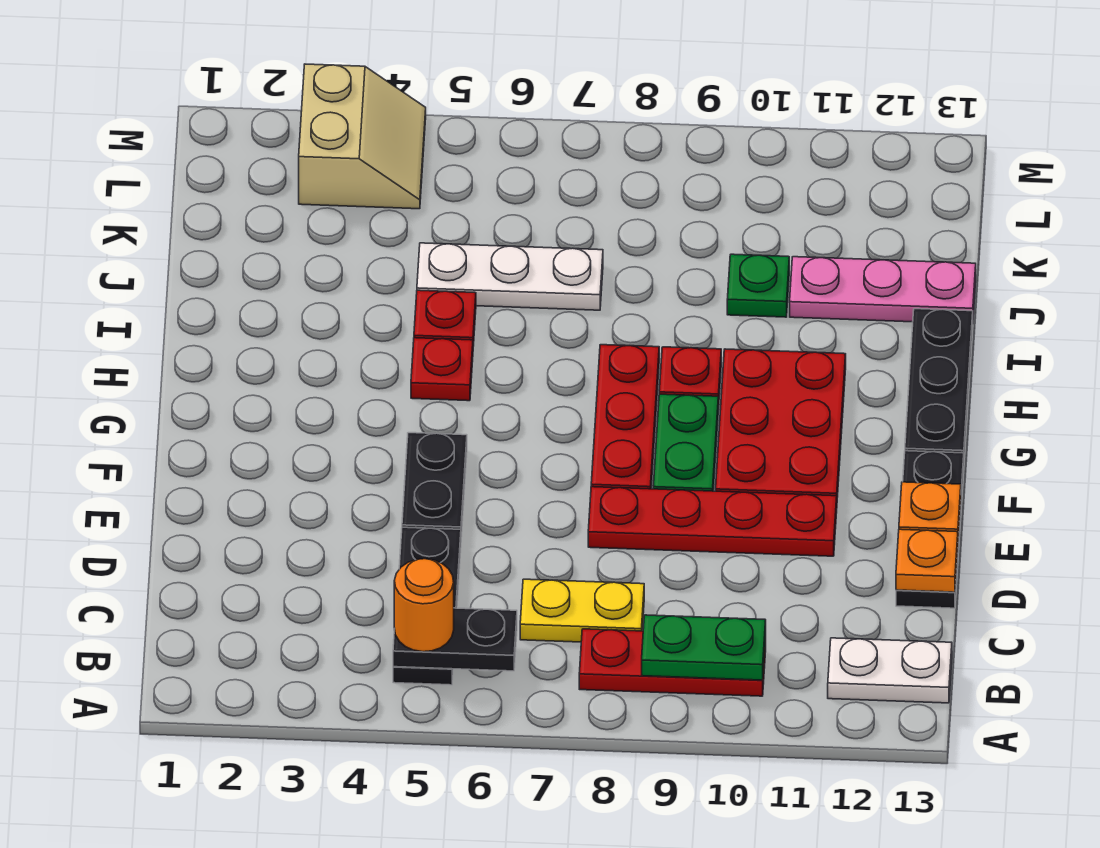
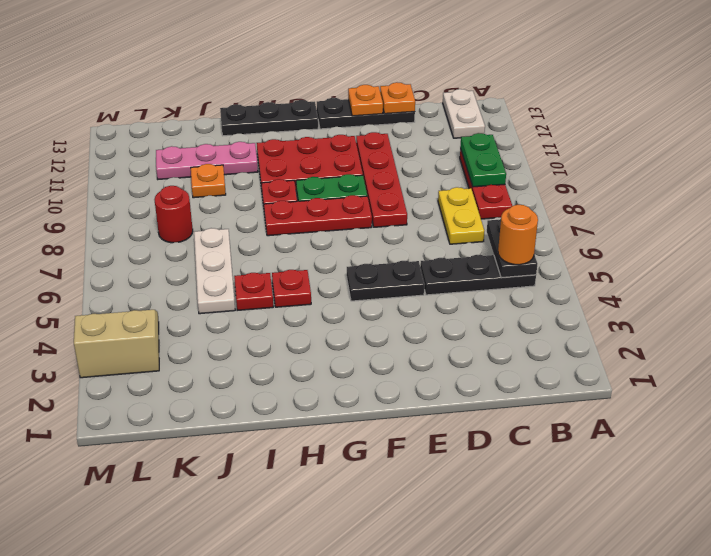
green plate J10 level 1 -> orange plate J10 level 1
pink plate J11:J13 level 1 -> pink plate I11:K11 level 1
none -> red round brick K8 level 1

